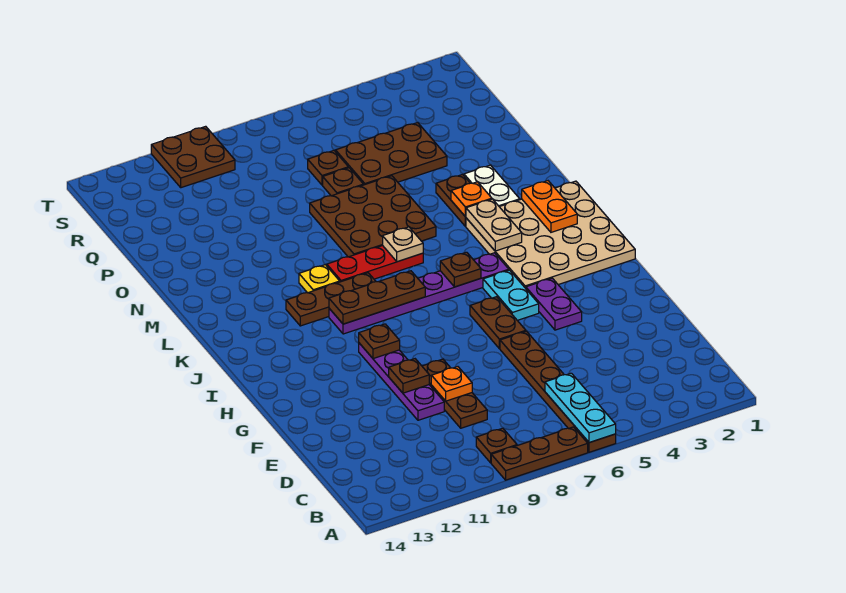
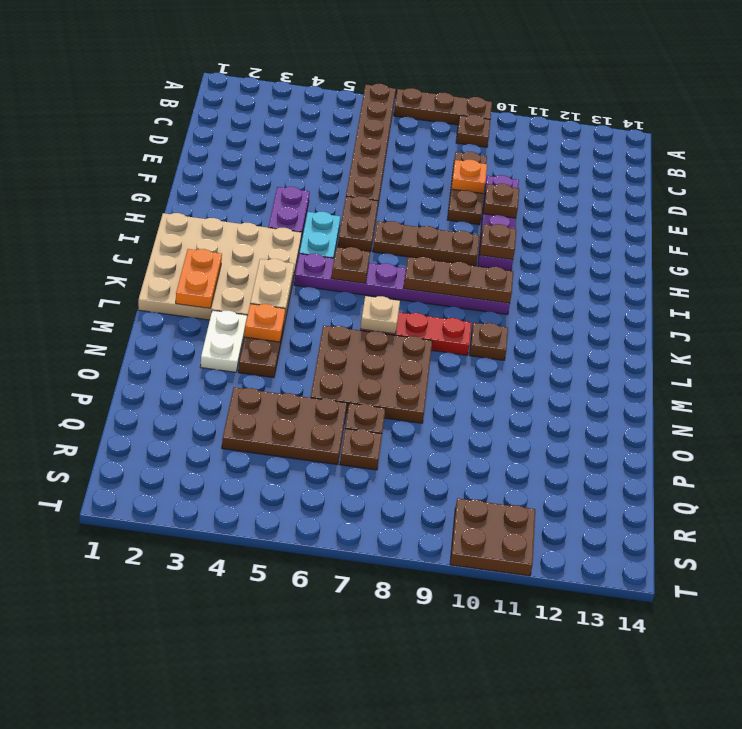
cyan plate A6:C6 level 2 -> none
brown plate K9:K11 level 1 -> brown plate H7:H9 level 1
yellow plate L10 level 1 -> brown plate L10 level 1

